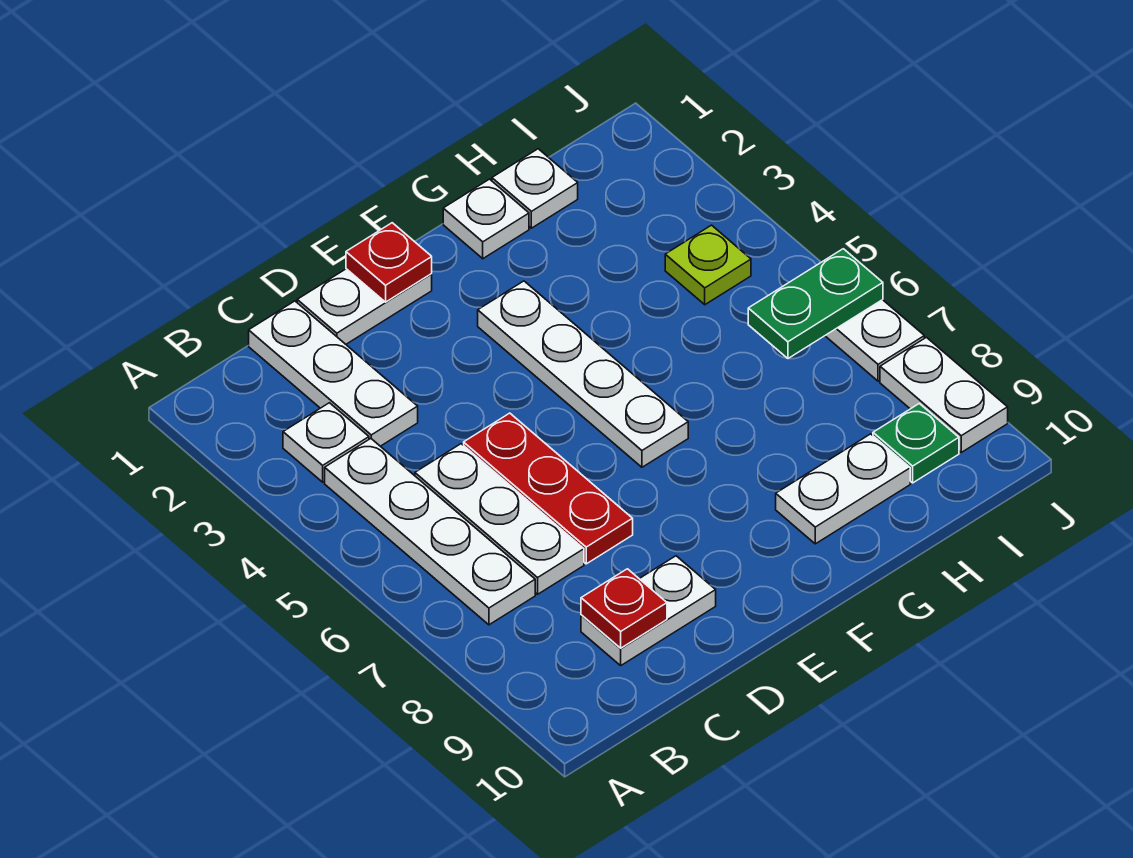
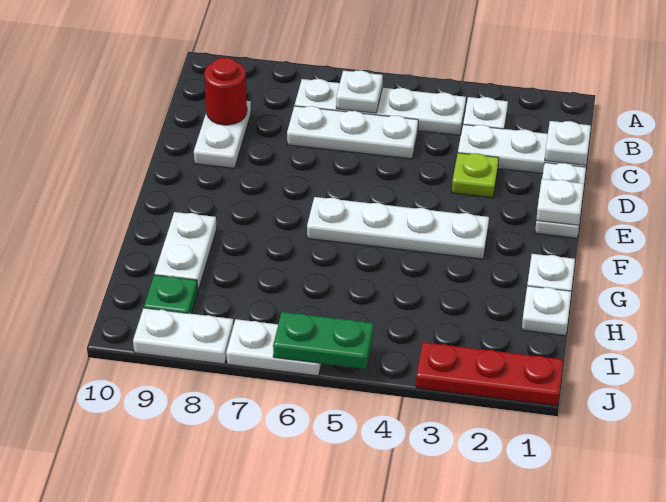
none -> white plate B6 level 2
none -> white plate C1 level 2
red plate C9 level 2 -> red round brick C9 level 2
red plate D5:D7 level 1 -> red plate J1:J3 level 1
red plate E1 level 2 -> white plate E1 level 2
lime plate I4 level 1 -> lime plate D3 level 1
green plate I6:J6 level 2 -> green plate J5:J6 level 2

